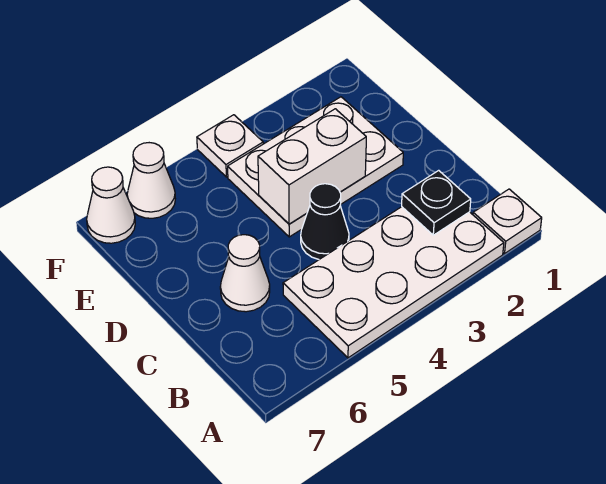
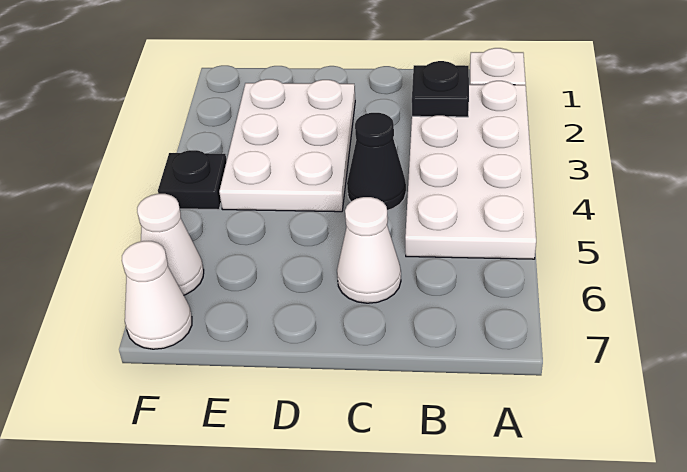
white brick D3:D4 level 2 -> none
white plate F4 level 1 -> black plate F4 level 1

